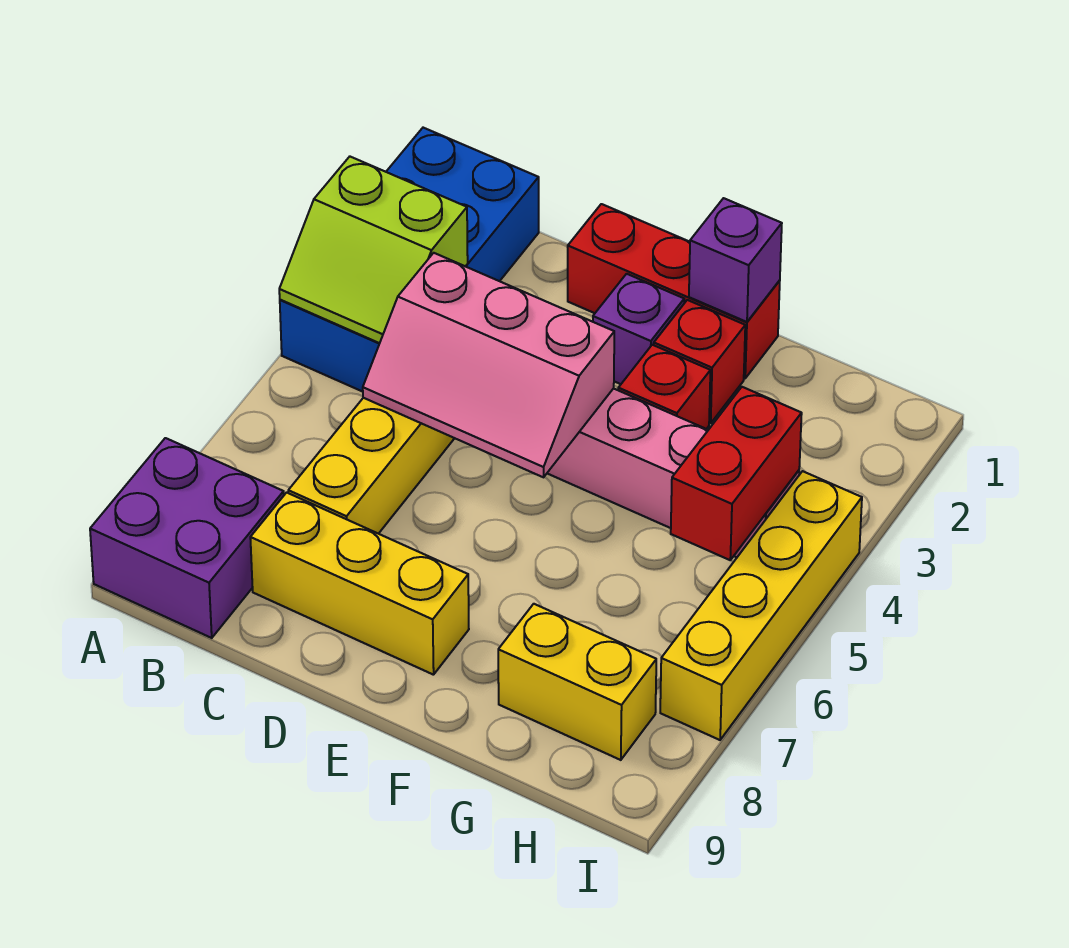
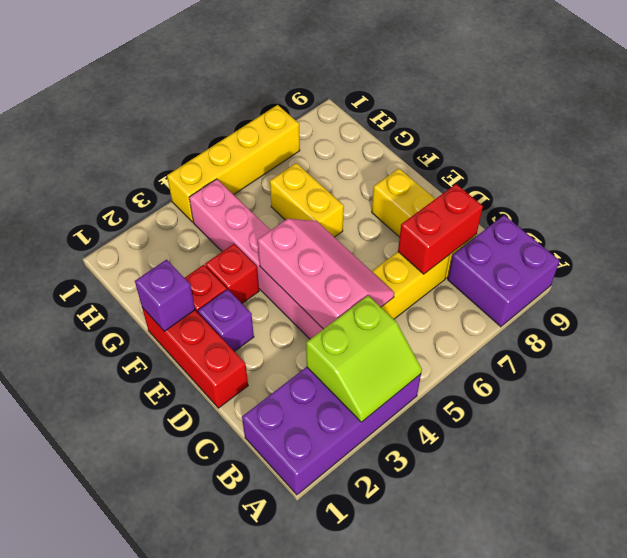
blue brick A1:B4 level 1 -> purple brick A1:B4 level 1
lime slope A3:B4 level 2 top 3 -> lime slope A3:B4 level 2 top B
yellow brick G8:H8 level 1 -> yellow brick F6:G6 level 1
red brick H4:H5 level 2 -> red brick C7:C8 level 2

